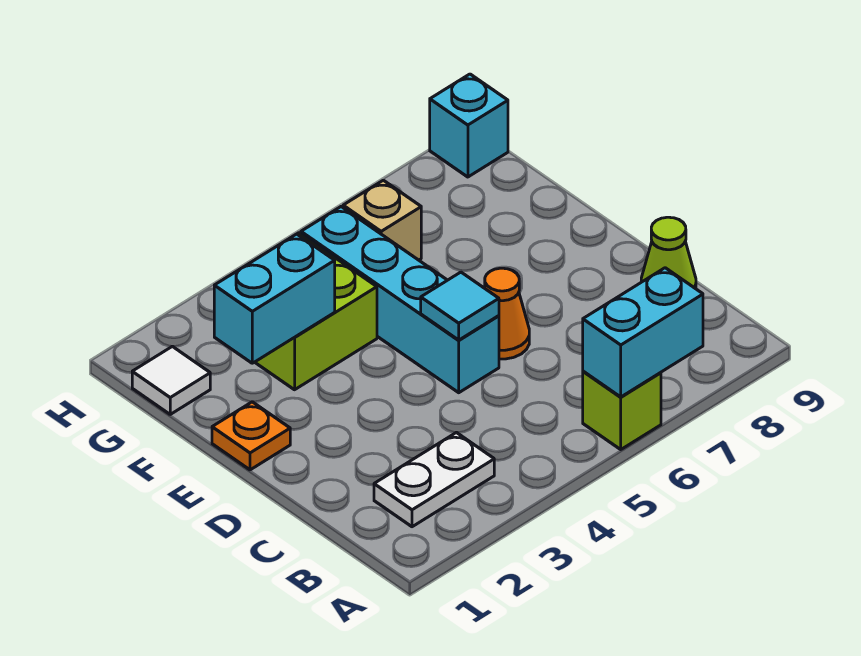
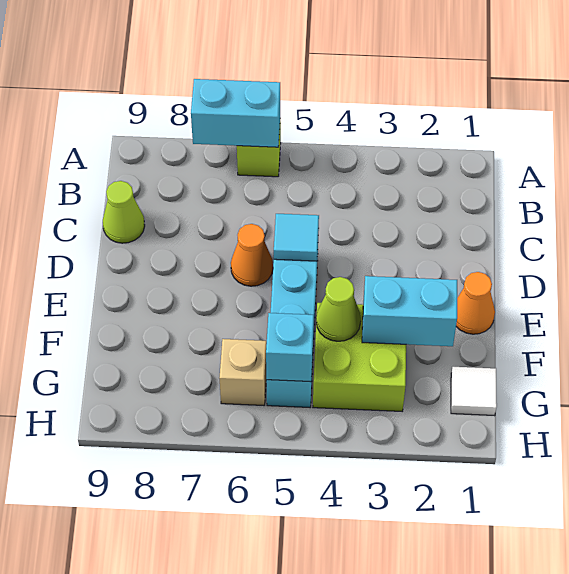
white plate B2:B3 level 1 -> none
orange plate E1 level 1 -> orange cone E1 level 1
none -> lime cone F4 level 2
cyan brick H9 level 1 -> cyan brick G5 level 2

